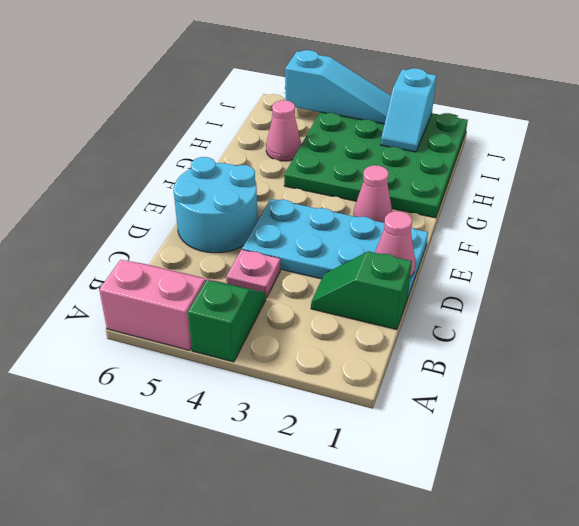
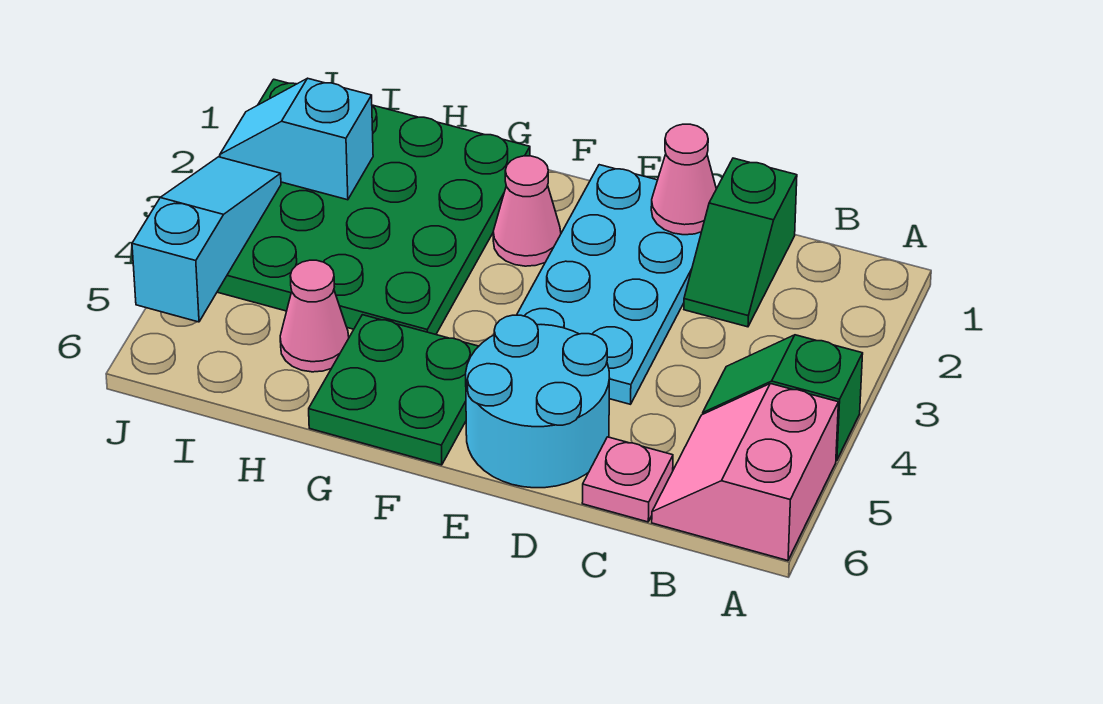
pink plate C4 level 1 -> pink plate C6 level 1
none -> green plate F5:G6 level 1
cyan slope I2:J2 level 2 top J -> cyan slope I2:J2 level 2 top I

